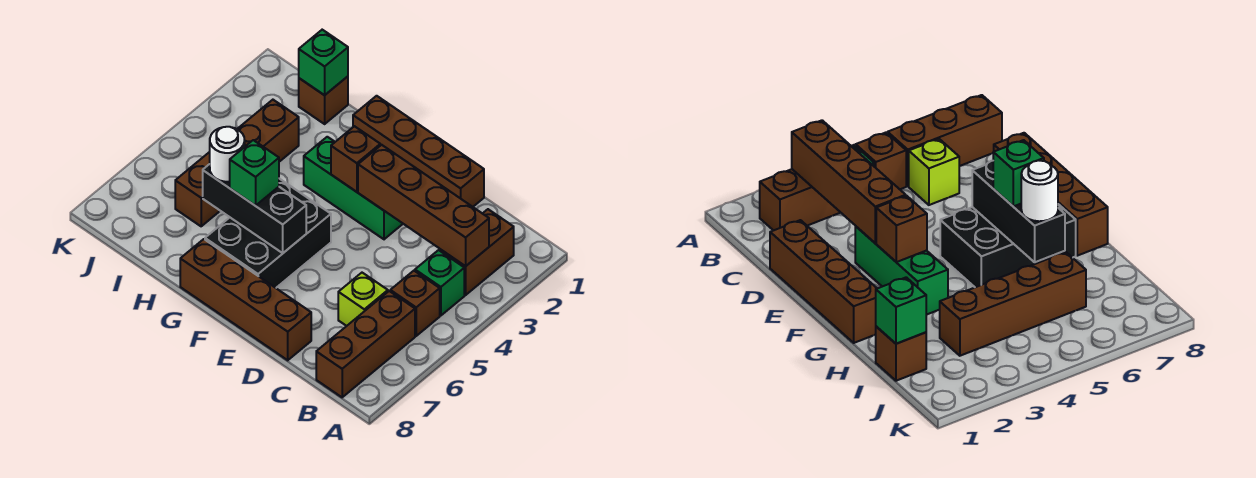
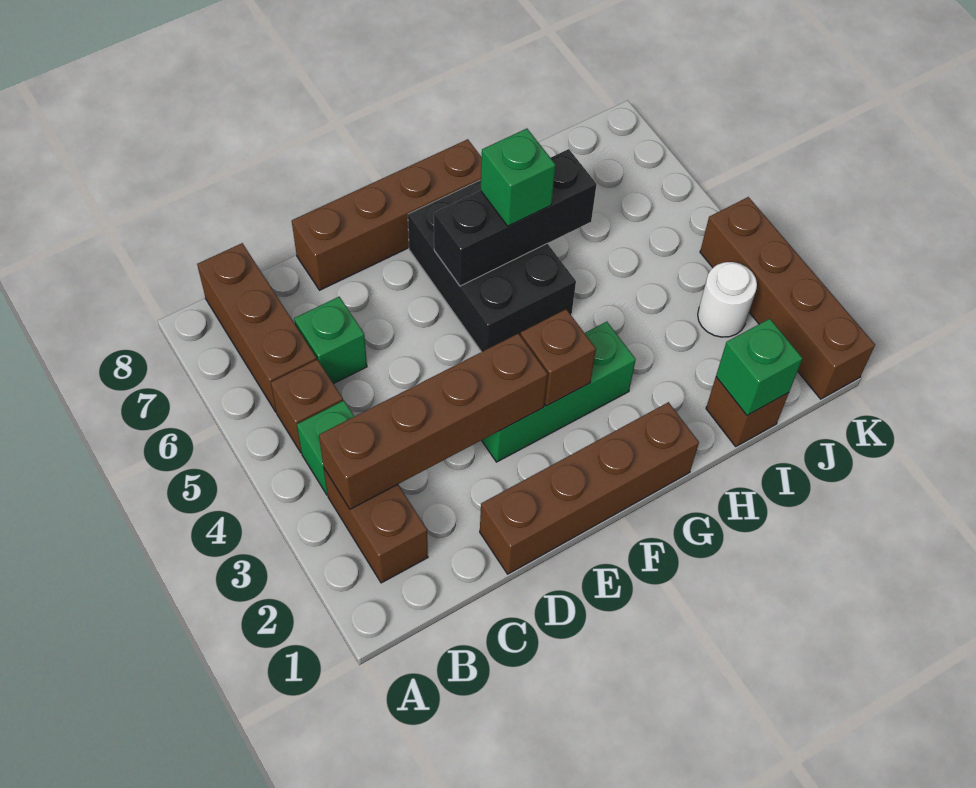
lime brick C6 level 1 -> green brick C6 level 1
white round brick H6 level 3 -> white round brick J3 level 1
brown brick I3:I6 level 1 -> brown brick K1:K4 level 1

